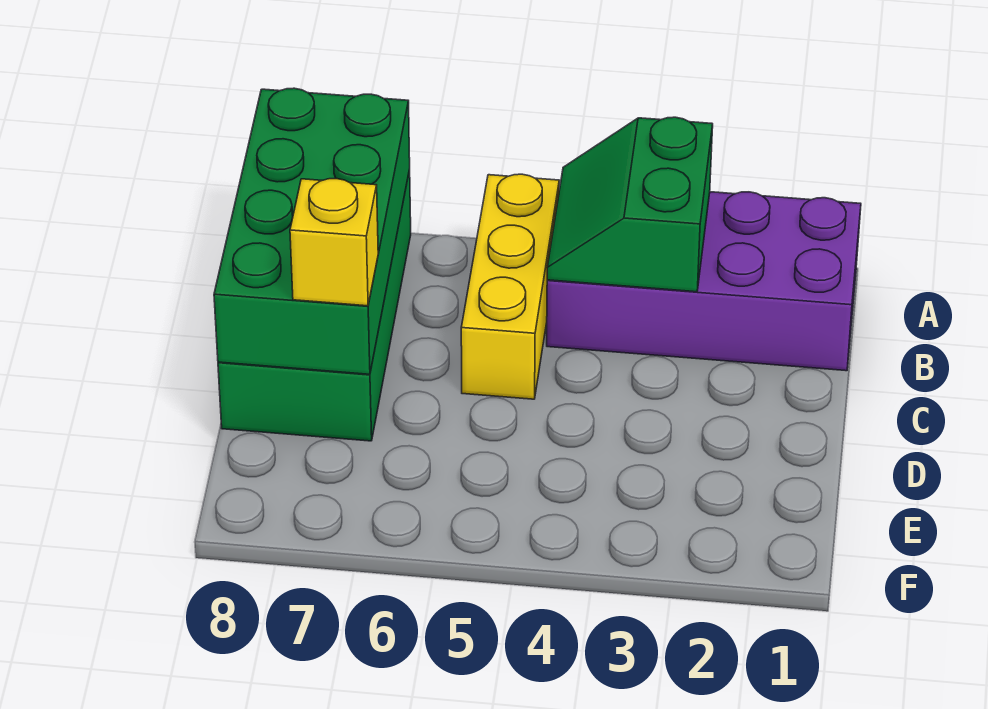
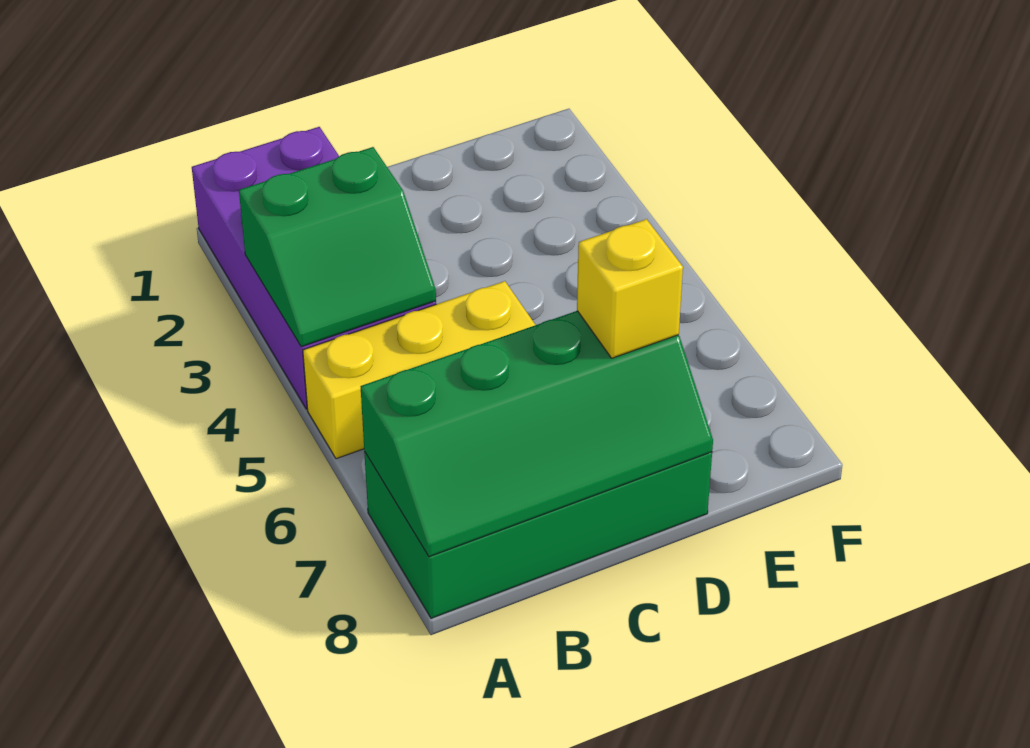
green brick A7:D8 level 2 -> green slope A7:D8 level 2 top 7

